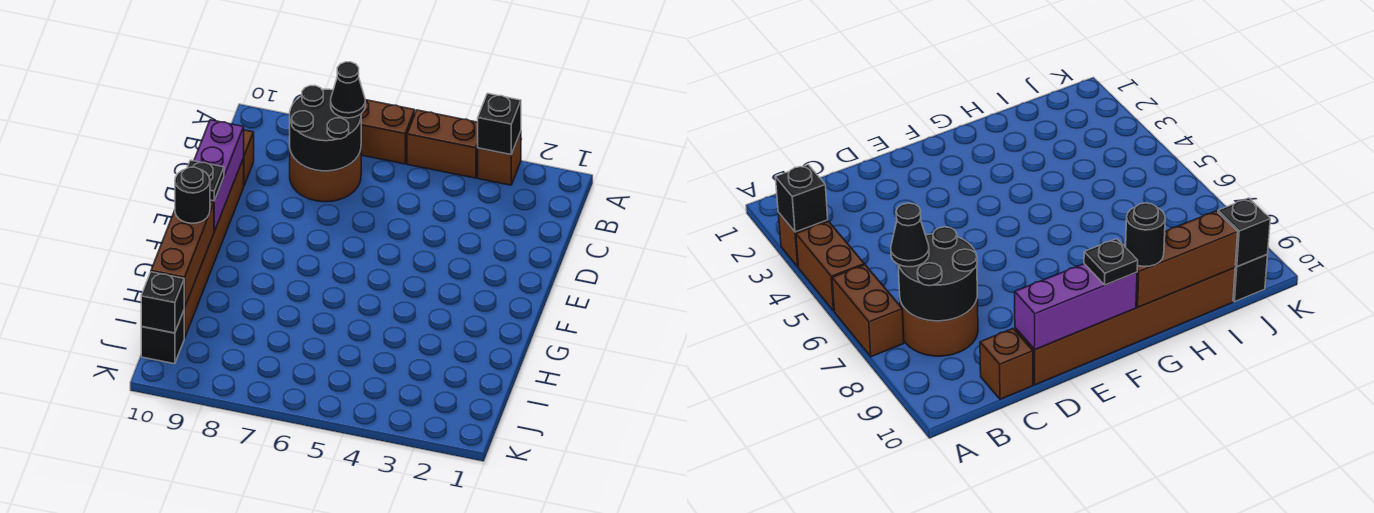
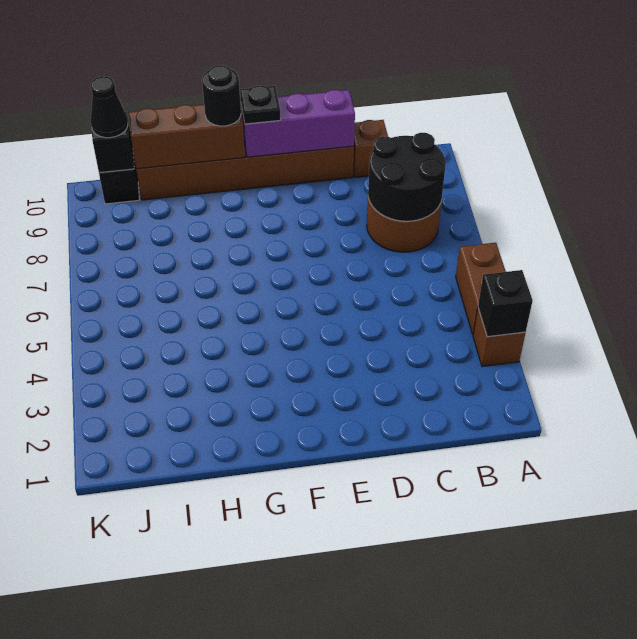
brown brick A6:A7 level 1 -> none
black cone B7 level 3 -> black cone J10 level 3

